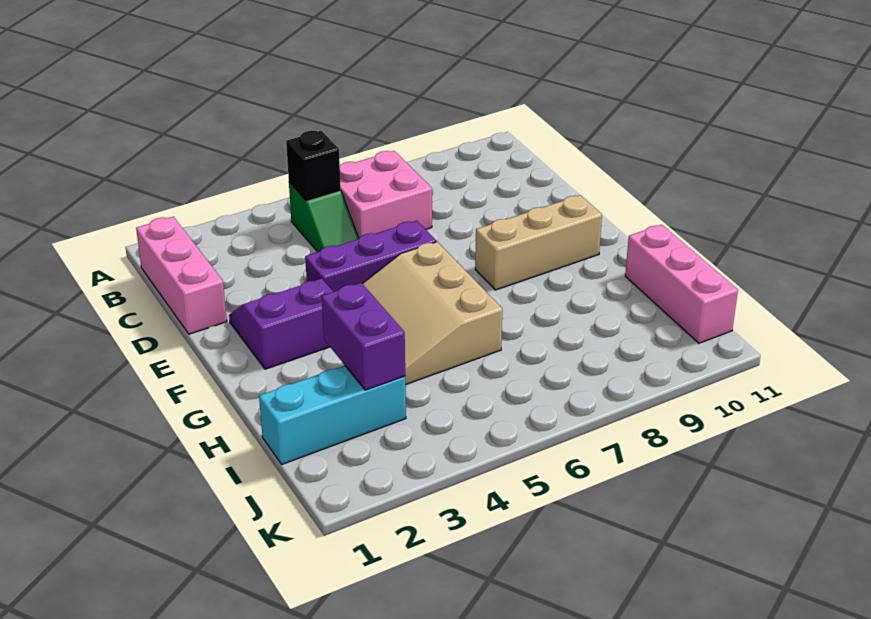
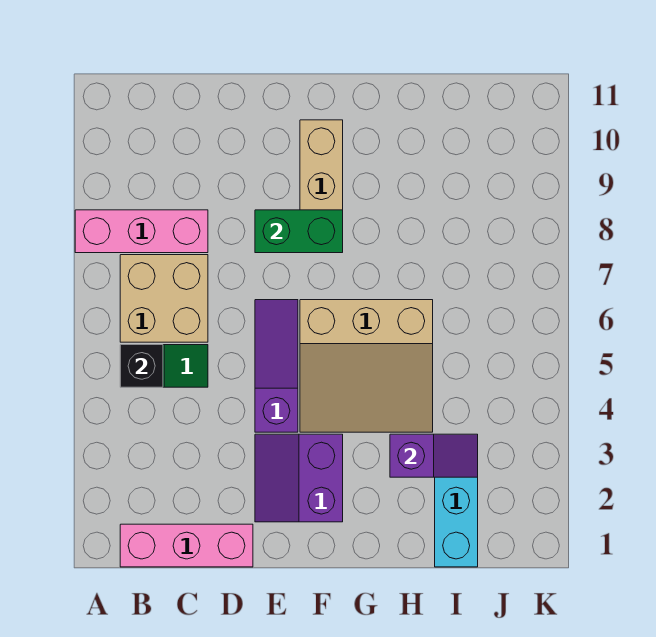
pink brick B6:C7 level 1 -> tan brick B6:C7 level 1
purple brick E4:E6 level 1 -> purple slope E4:E6 level 1 top 4
none -> green brick E8:F8 level 2
purple brick H3:I3 level 2 -> purple slope H3:I3 level 2 top H
pink brick H11:J11 level 1 -> pink brick A8:C8 level 1

